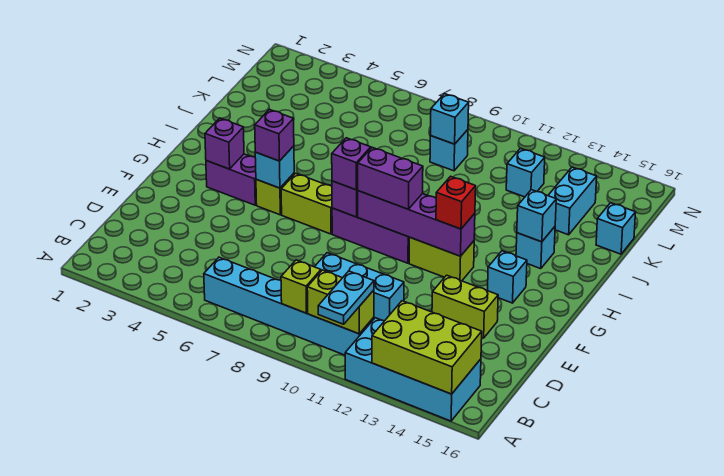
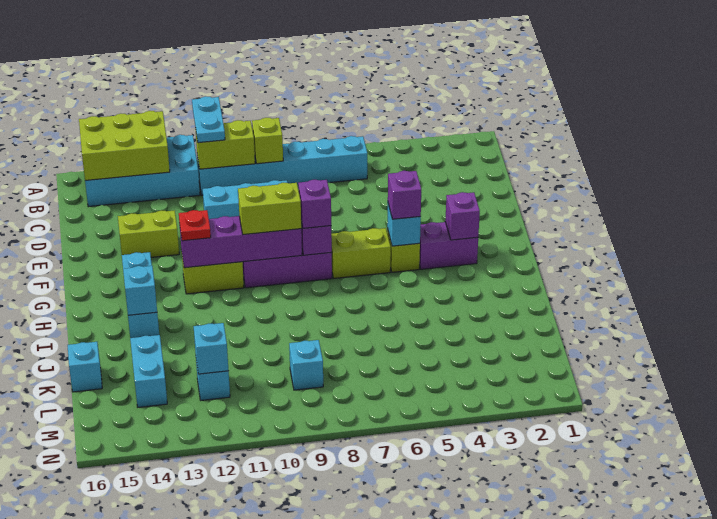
purple brick G9:G10 level 3 -> lime brick G9:G10 level 3
red brick G12 level 3 -> red plate G12 level 3
cyan brick L9 level 2 -> cyan brick L12 level 2

